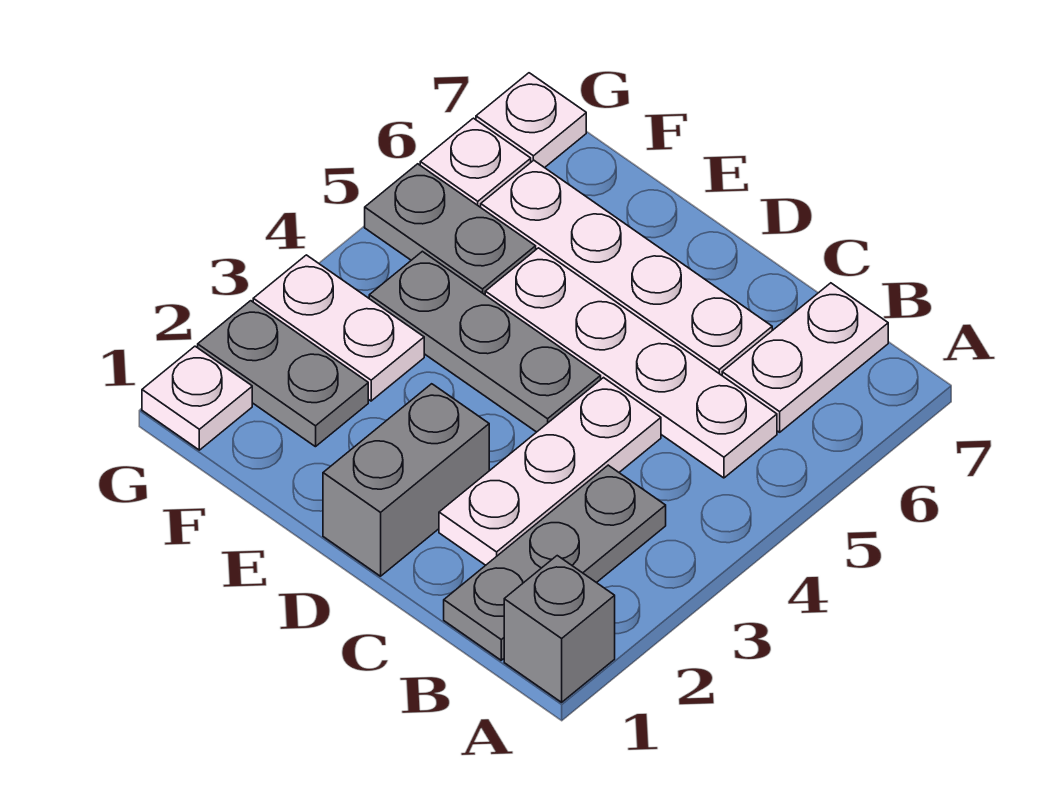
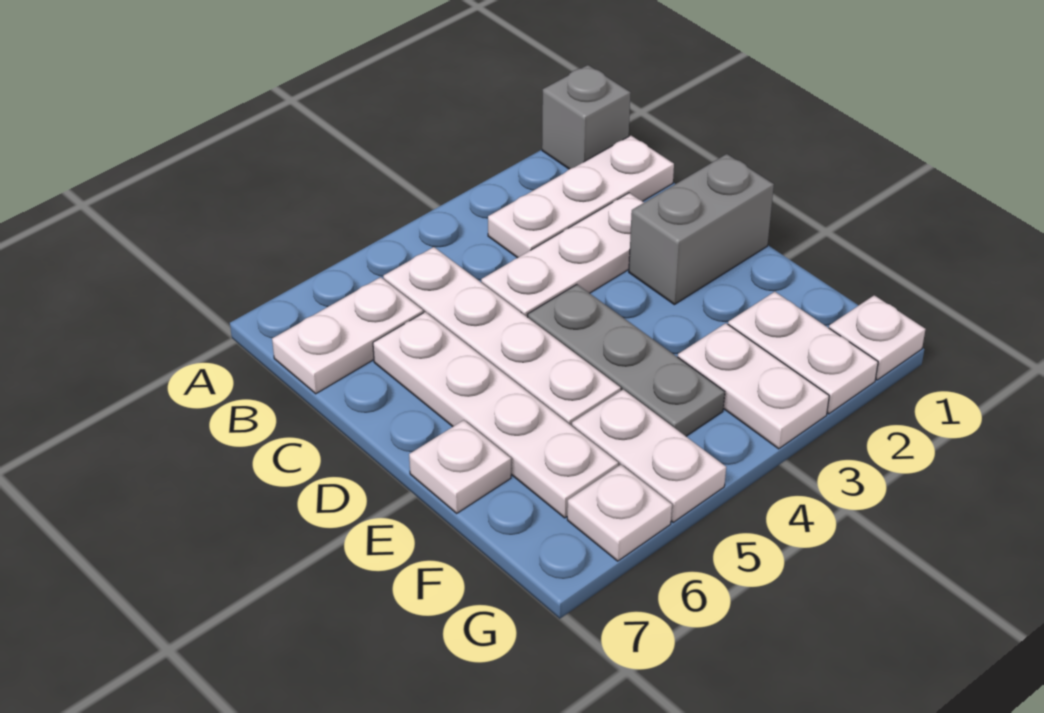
grey plate B1:B3 level 1 -> white plate B1:B3 level 1
grey plate F2:G2 level 1 -> white plate F2:G2 level 1
grey plate F5:G5 level 1 -> white plate F5:G5 level 1
white plate G7 level 1 -> white plate E7 level 1

